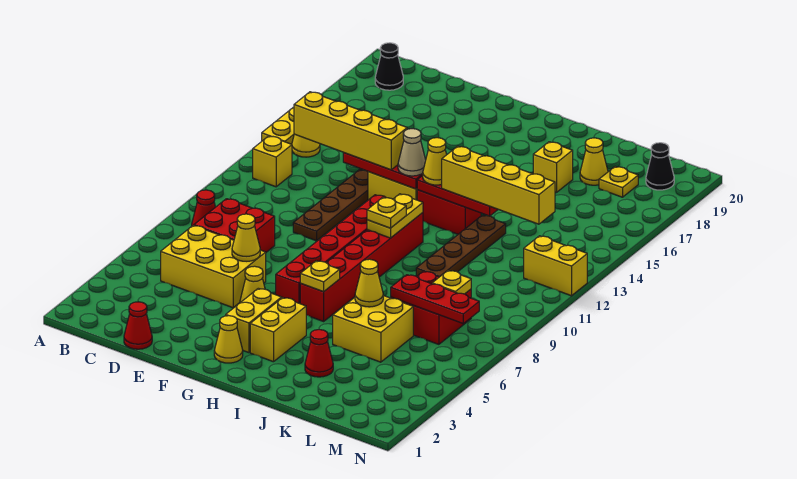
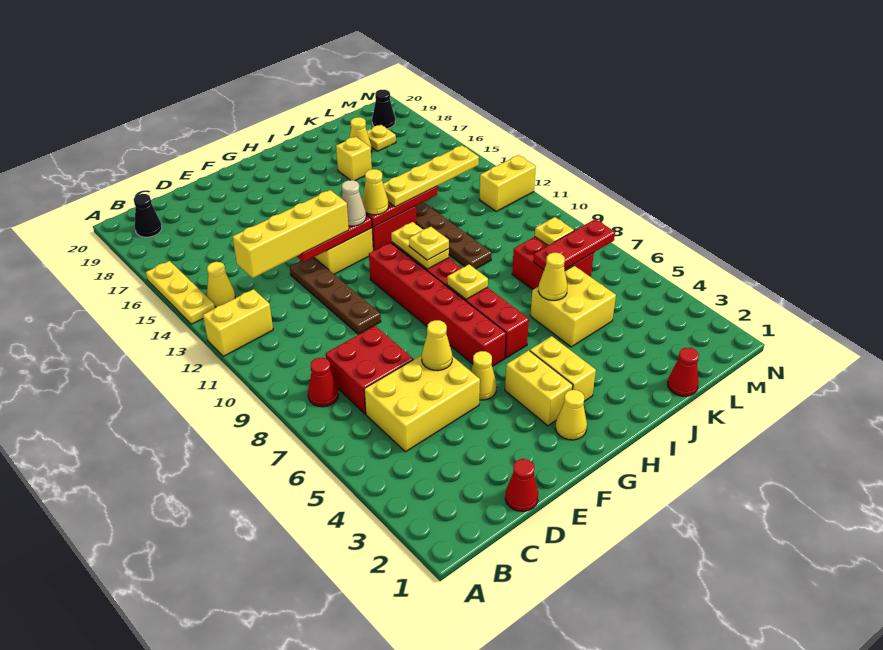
yellow brick B12 level 1 -> yellow brick A12:B12 level 1
yellow plate H6 level 2 -> yellow plate H8 level 2
yellow brick I13:L13 level 3 -> yellow plate I13:L13 level 3
red cone J3 level 1 -> red cone K1 level 1

